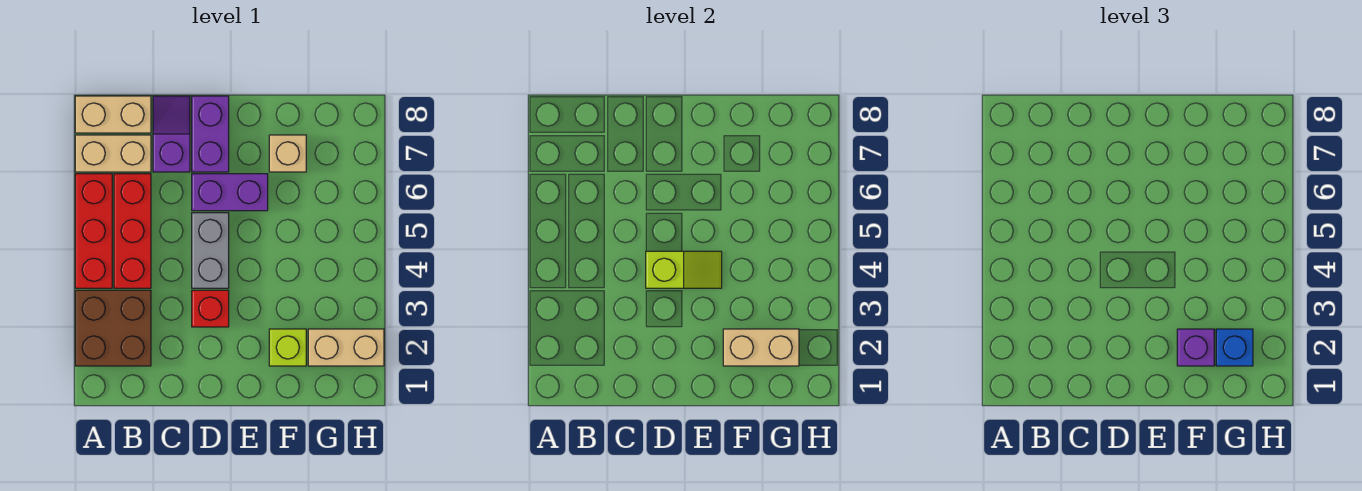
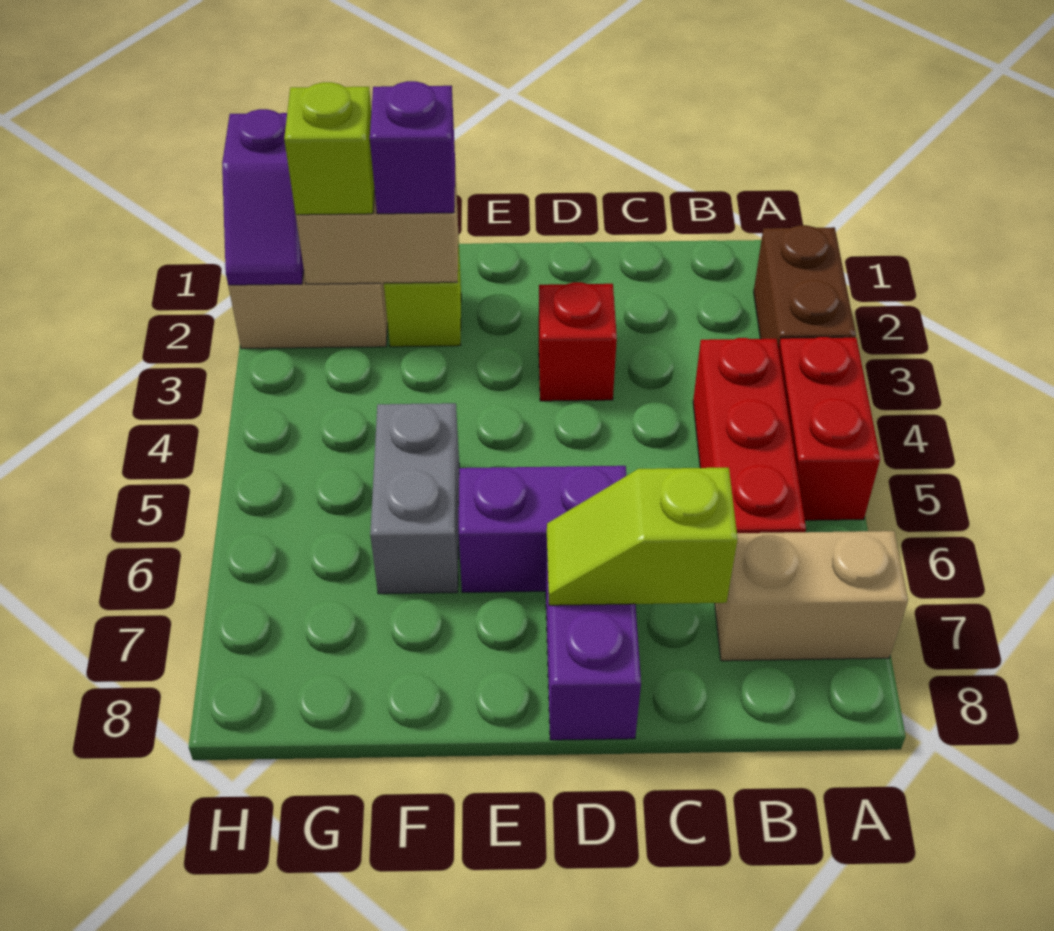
brown brick A2:B3 level 1 -> brown brick A2:A3 level 1
red brick A4:A6 level 1 -> red brick A4:A5 level 1
tan brick A8:B8 level 1 -> none
purple slope C7:C8 level 1 top 7 -> purple slope H1:H2 level 2 top 1
grey brick D4:D5 level 1 -> grey brick F5:F6 level 1
lime slope D4:E4 level 2 top D -> lime slope C7:D7 level 2 top C
tan brick F7 level 1 -> none
blue brick G2 level 3 -> lime brick G2 level 3

